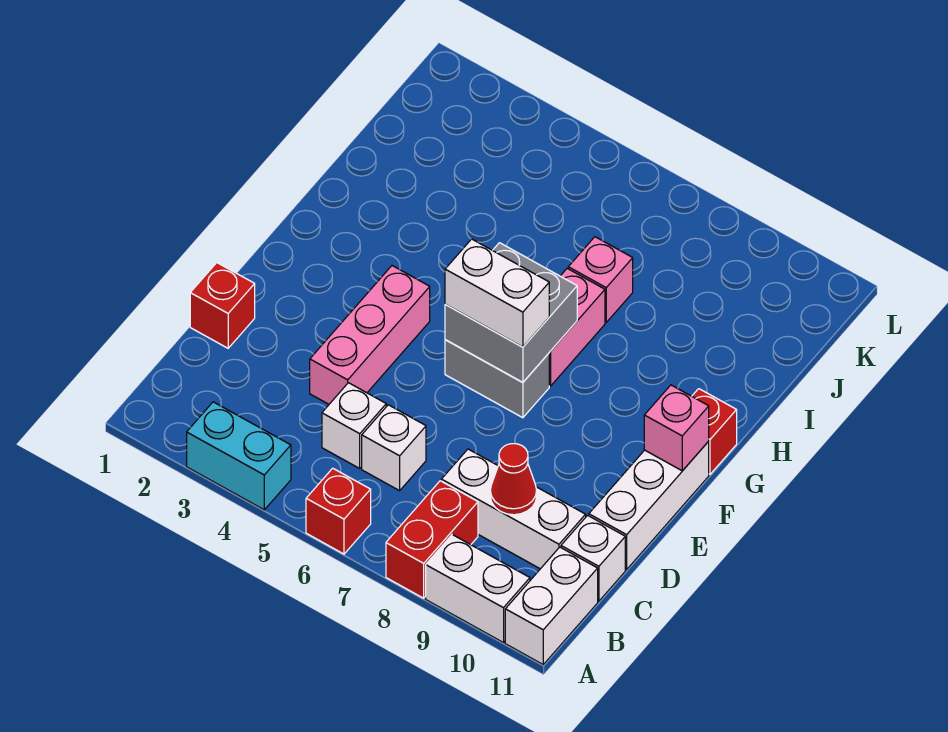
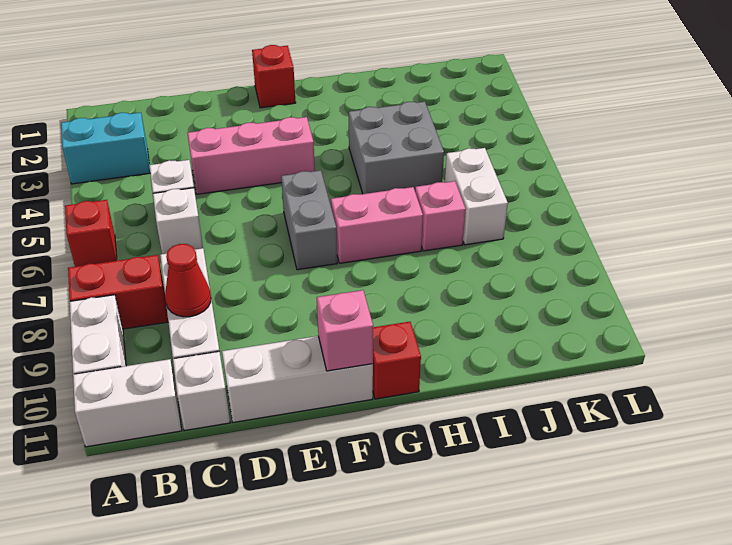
cyan brick A3:A4 level 1 -> cyan brick A3:B3 level 1
red brick D1 level 1 -> red brick F1 level 1
grey brick F6:G7 level 2 -> grey brick H4:I5 level 1
white brick F6:F7 level 3 -> white brick J6:J7 level 1

